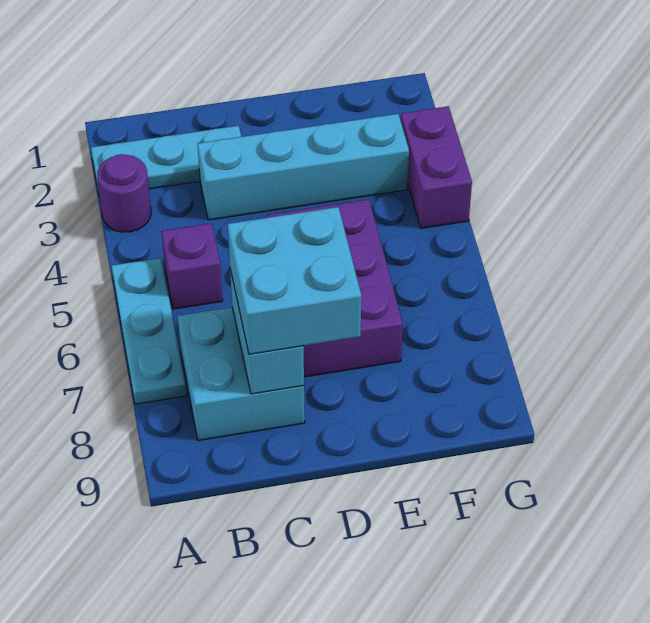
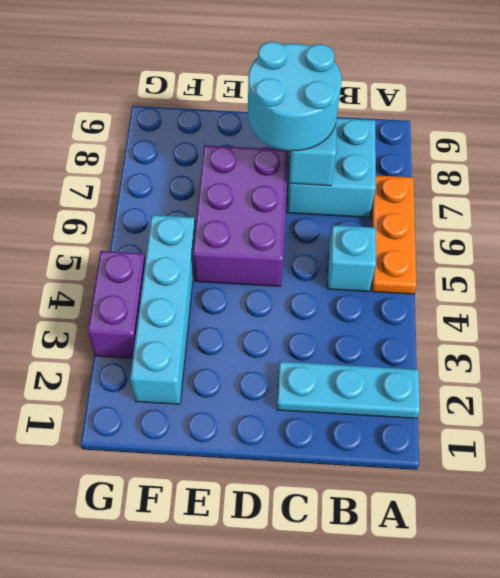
purple round brick A3 level 1 -> none
cyan plate A5:A7 level 1 -> orange plate A5:A7 level 1
purple brick B5 level 1 -> cyan brick B5 level 1
cyan brick C3:F3 level 1 -> cyan brick F2:F5 level 1
cyan brick C7:D8 level 3 -> cyan round brick C7:D8 level 3

